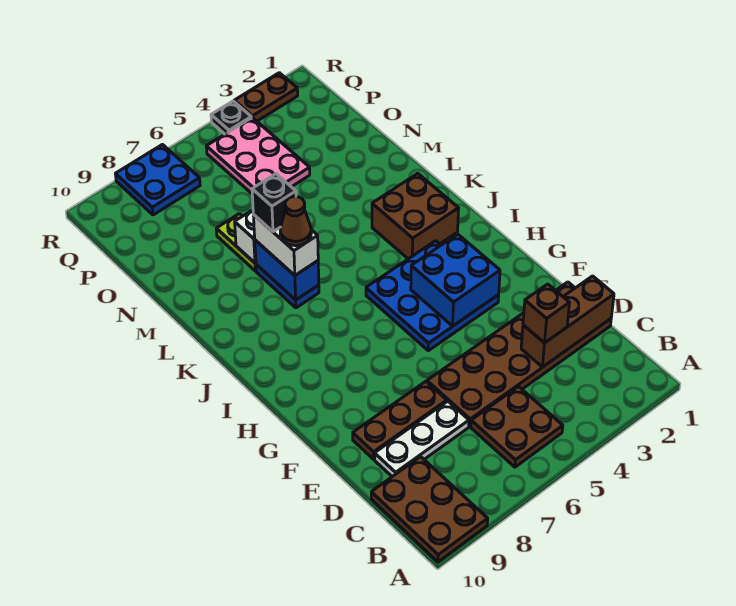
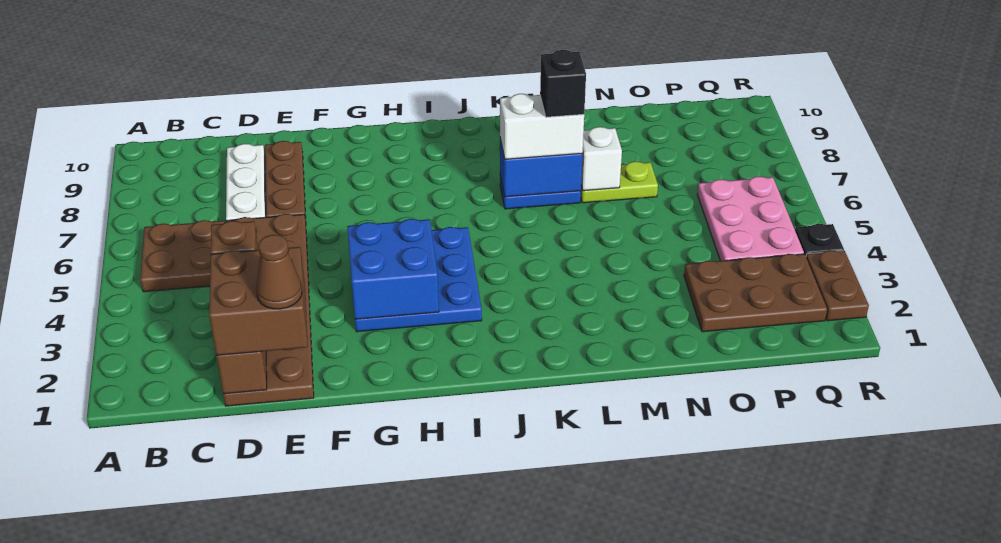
brown plate A9:C10 level 1 -> brown plate O2:Q3 level 1
brown brick J2:K3 level 1 -> brown brick D1:E2 level 3
brown cone K7 level 4 -> brown cone E1 level 4
pink plate O4:Q5 level 1 -> pink plate P4:Q6 level 1
blue plate Q7:R8 level 1 -> none

